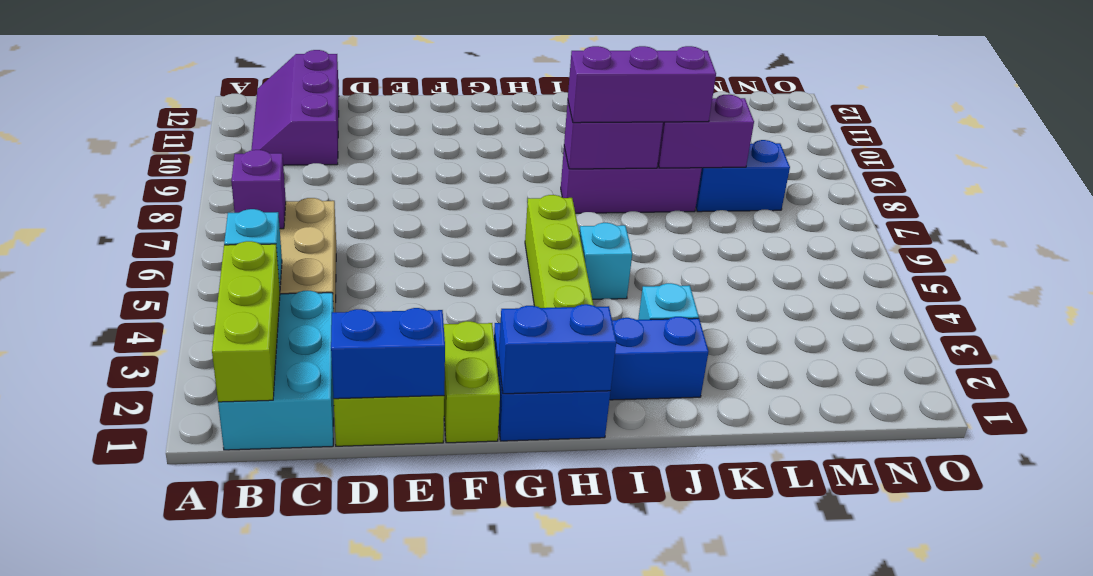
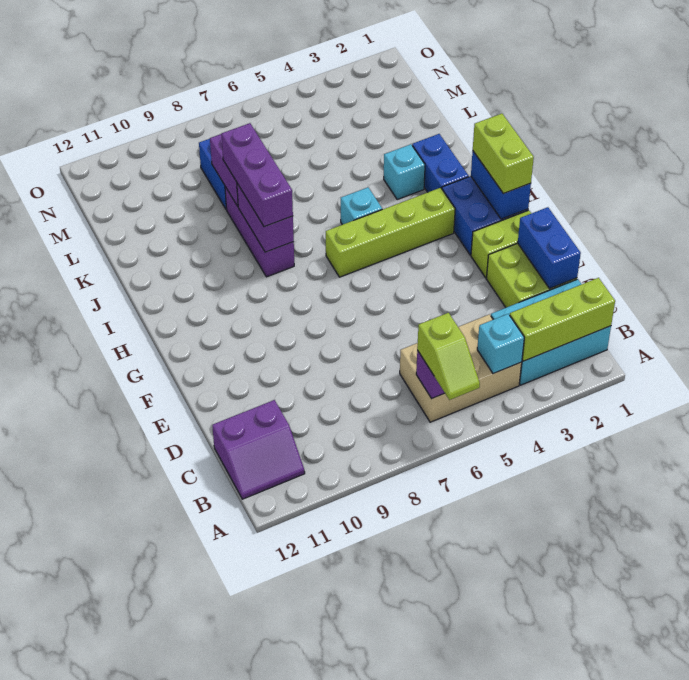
none -> lime slope A6:B6 level 3 top B
purple slope B10:C12 level 1 top C -> purple slope B11:C12 level 1 top C
none -> lime brick G1:H1 level 3

